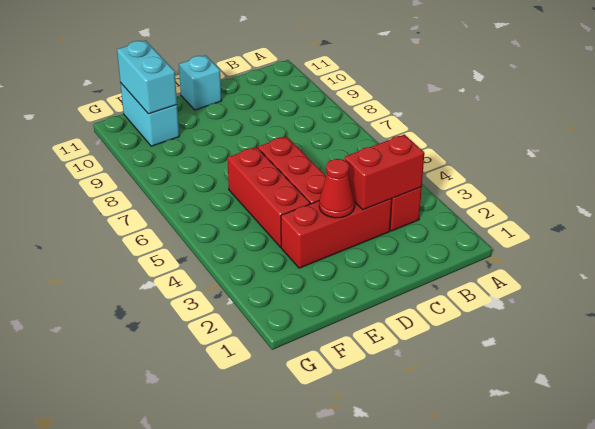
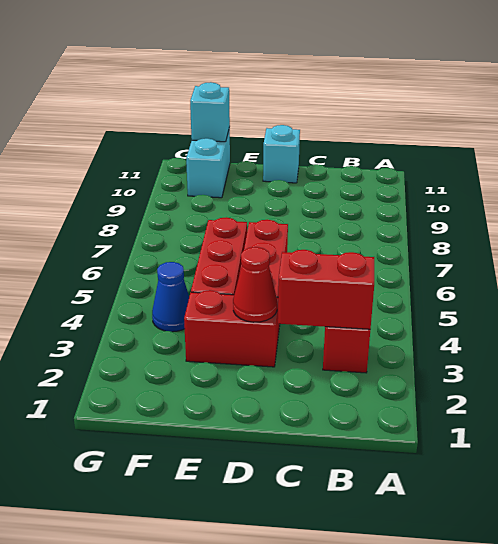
red brick C3:E3 level 1 -> red brick D3:E3 level 1
none -> blue cone F4 level 1
cyan brick F10:F11 level 2 -> cyan brick F11 level 2

